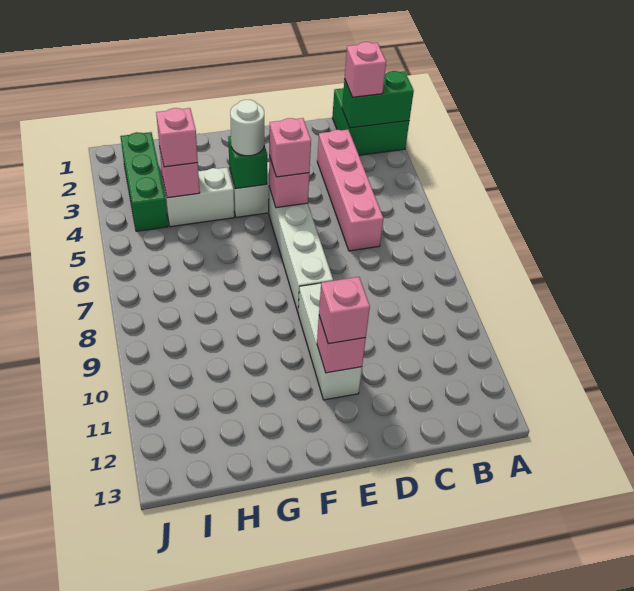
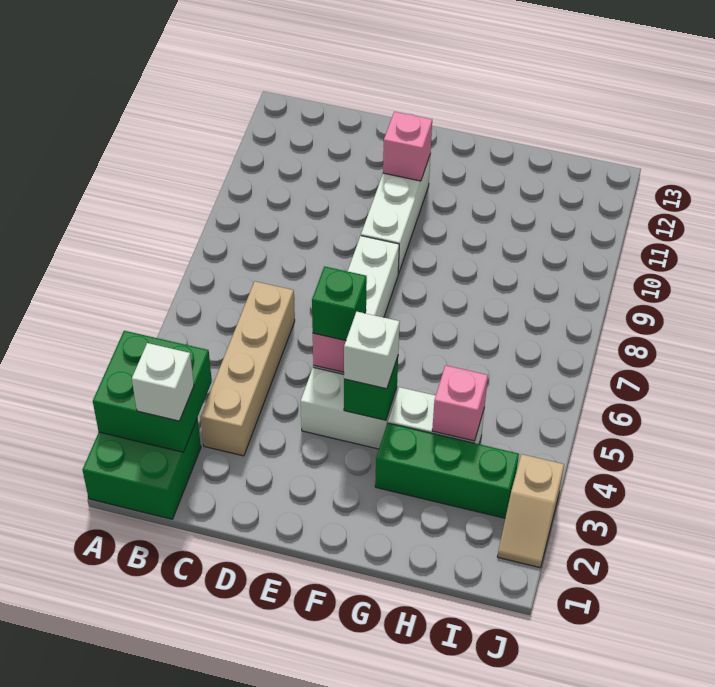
green brick A2:B2 level 2 -> green brick A2:B3 level 2
pink brick B2 level 3 -> white brick B2 level 3
pink brick C3:C6 level 1 -> tan brick C3:C6 level 1
pink brick E5 level 3 -> green brick E5 level 3
pink brick E11 level 3 -> none
white round brick F4 level 3 -> white brick F4 level 3
pink brick H4 level 3 -> none
green brick I2:I4 level 1 -> green brick G3:I3 level 1
none -> tan slope J2:J3 level 1 top 3

